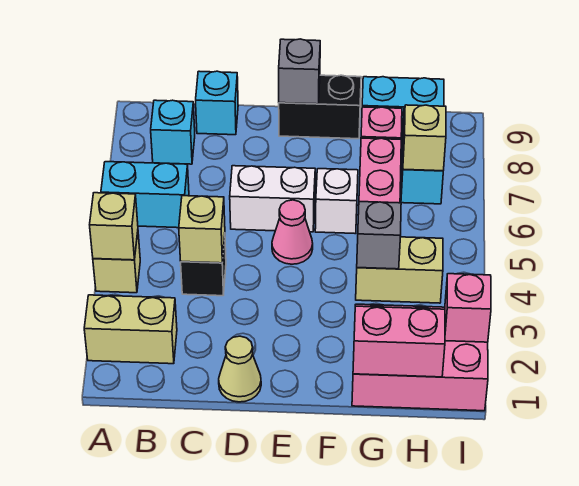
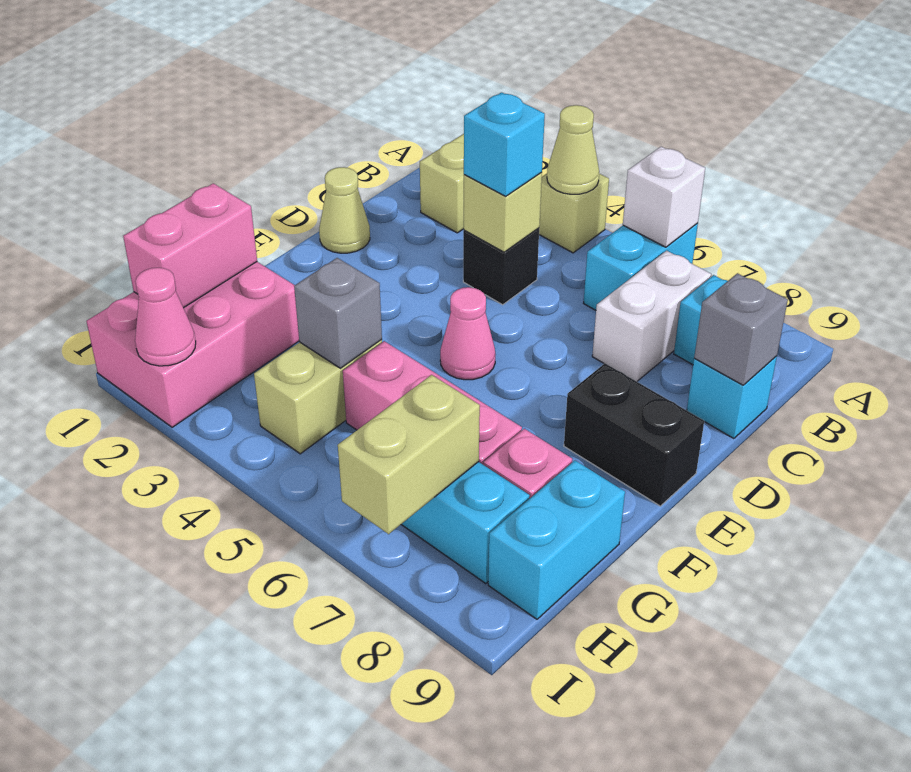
tan brick A4 level 2 -> tan cone A4 level 2
none -> cyan brick C4 level 3
white brick D6:E6 level 1 -> white brick B7:C7 level 1
black brick E9:F9 level 1 -> black brick E8:E9 level 1
grey brick E9 level 2 -> grey brick C9 level 2
white brick F6 level 1 -> white brick A6 level 2
tan brick H7 level 2 -> tan brick H7:I7 level 2
pink brick I2 level 2 -> pink cone I2 level 2

